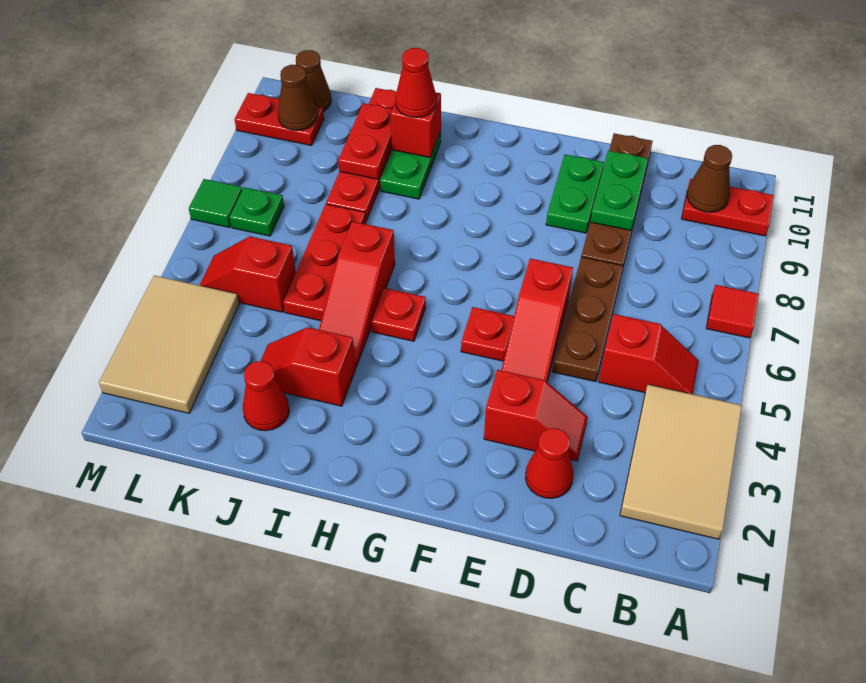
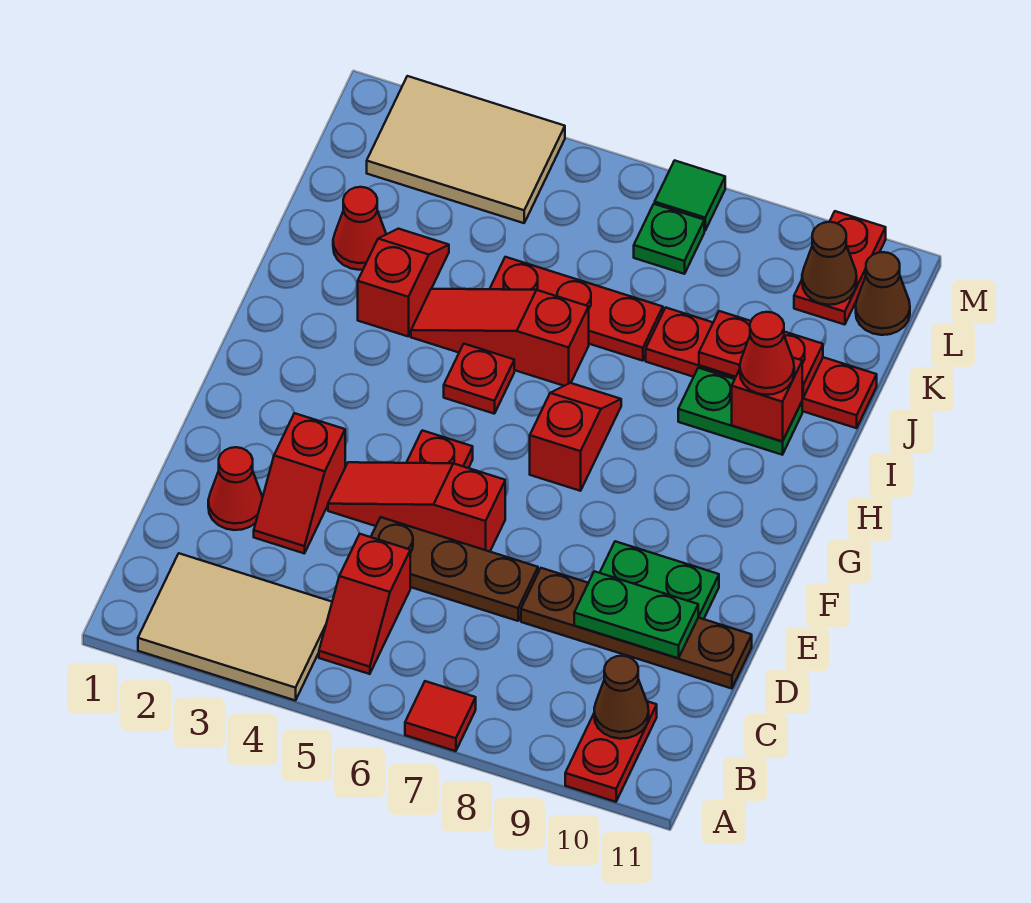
red slope K5:L5 level 1 top K -> red slope G7:H7 level 1 top G

